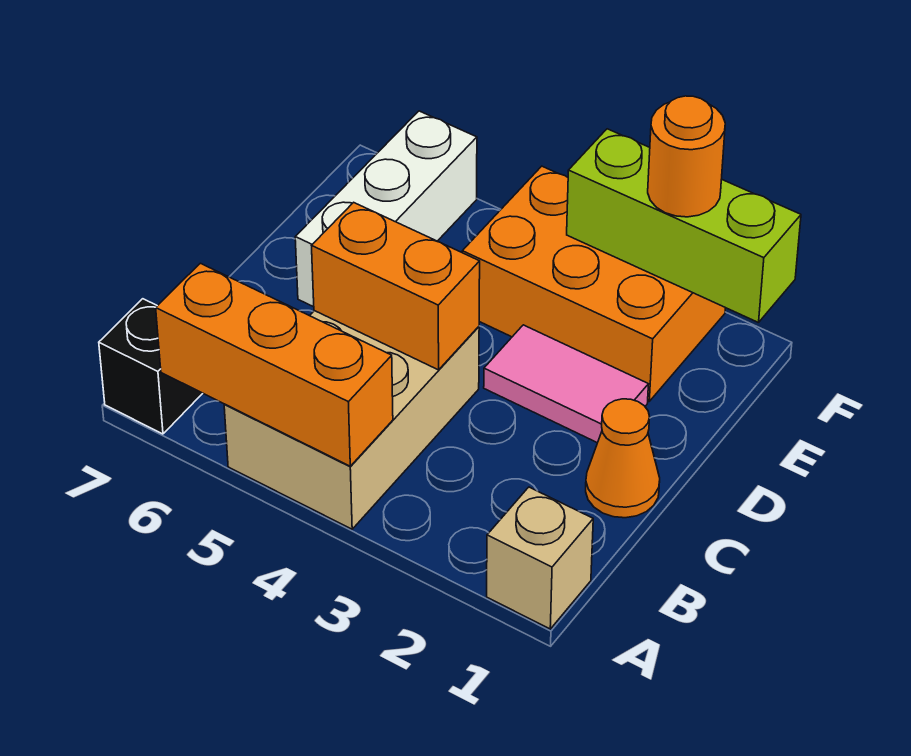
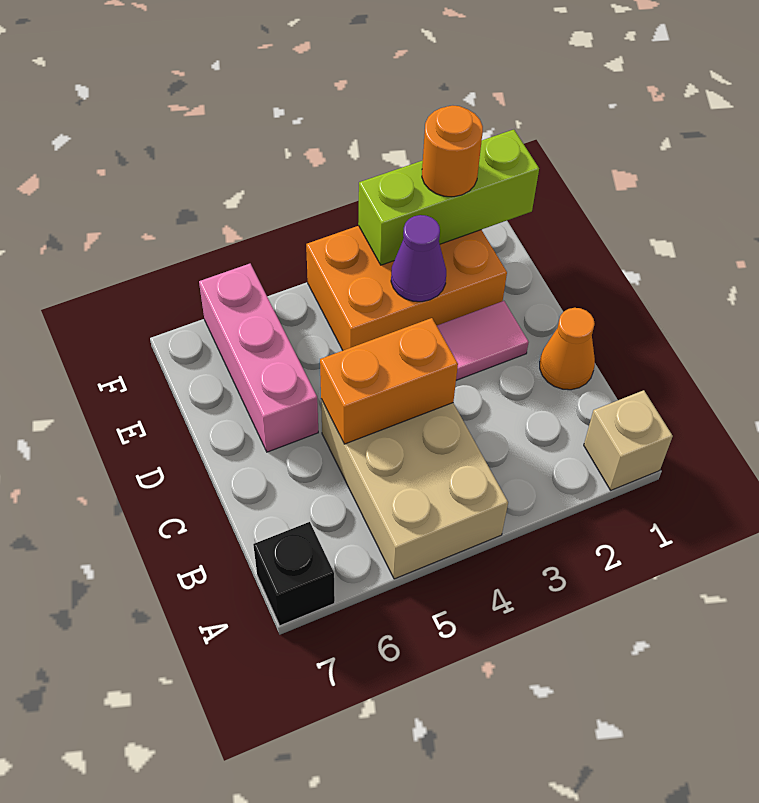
orange brick A4:A6 level 2 -> none
white brick D6:F6 level 1 -> pink brick D6:F6 level 1
none -> purple cone E3 level 2

